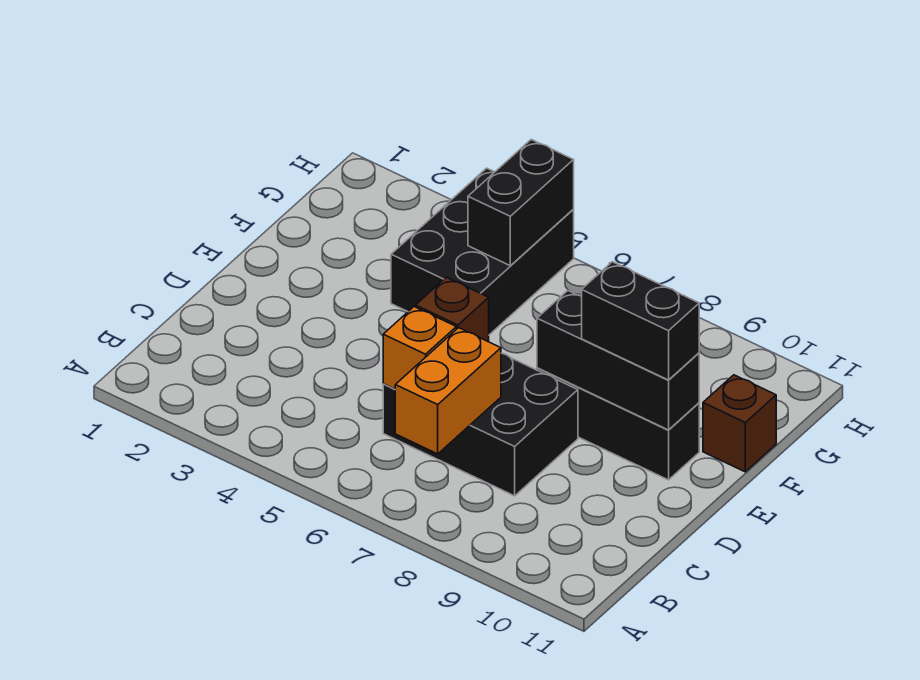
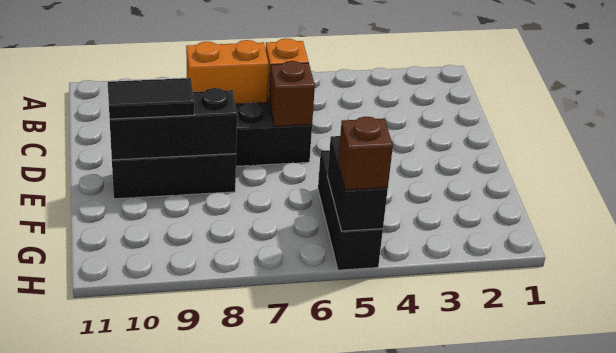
orange brick B7:C7 level 2 -> orange brick C7:C8 level 2
black brick E9:E10 level 3 -> black tile E9:E10 level 3
black brick F4:H5 level 1 -> black brick F5:H5 level 1
brown brick F11 level 1 -> brown brick H5 level 3

